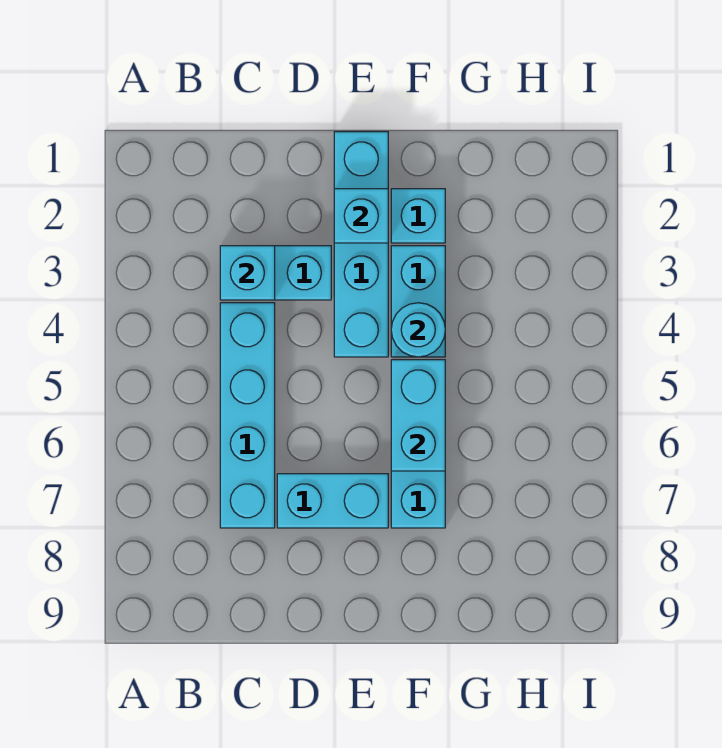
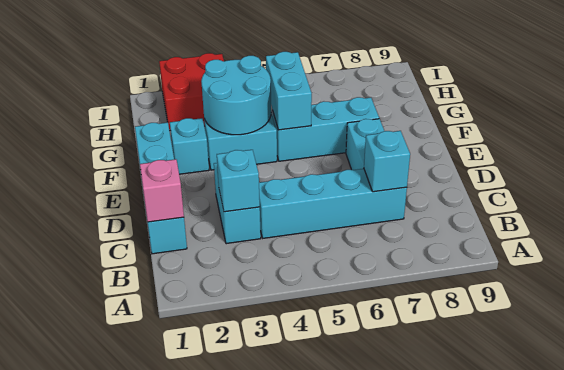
none -> pink brick C1 level 2
cyan brick E1:E4 level 1 -> cyan brick C1:F1 level 1
cyan brick E2 level 2 -> cyan brick C7 level 2
cyan round brick F4 level 2 -> cyan round brick F3:G4 level 2
cyan brick F5:F6 level 2 -> cyan brick F5:G5 level 2
none -> red brick H2:I3 level 1

